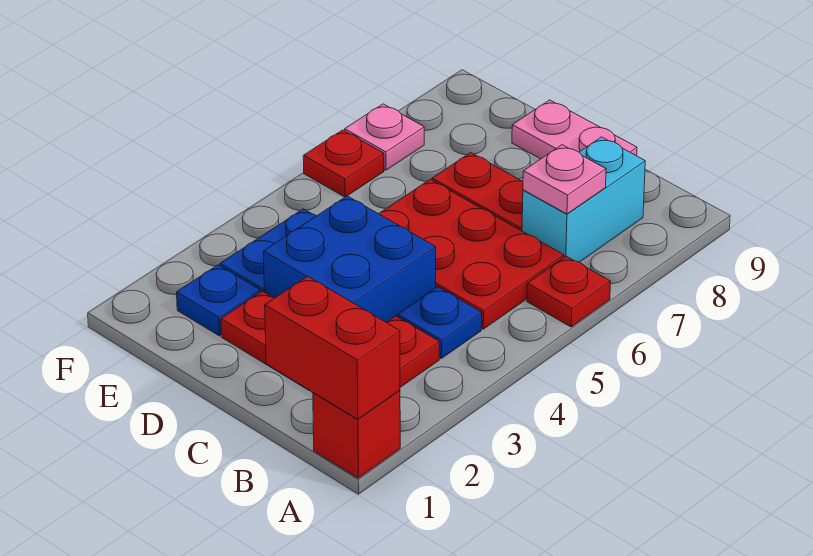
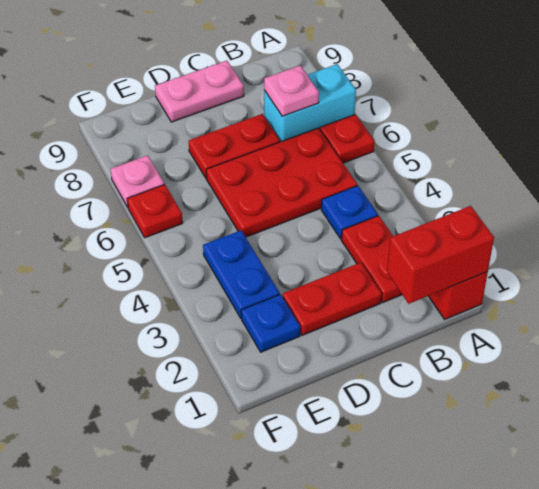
cyan brick B7:B8 level 1 -> cyan brick A7:B7 level 1
blue brick C3:D4 level 1 -> none

